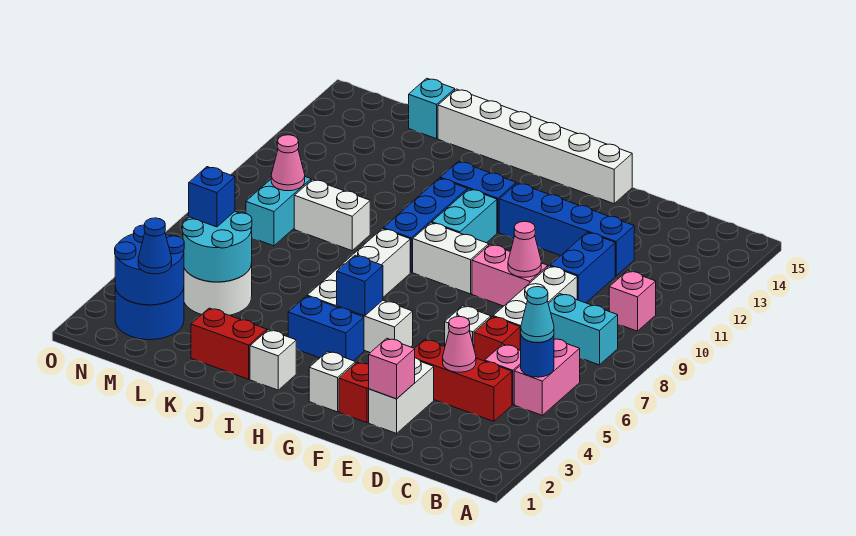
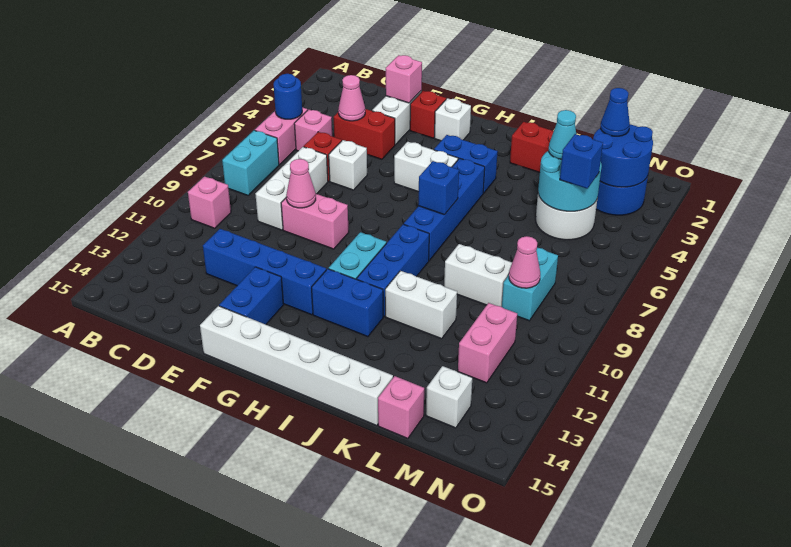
cyan cone B5 level 3 -> cyan cone L4 level 3
cyan brick B8:C8 level 1 -> cyan brick B7:B8 level 1
red brick C4:E4 level 1 -> red brick D4:E4 level 1
blue brick D10:D11 level 1 -> blue brick F13:F14 level 1
white brick G9:H9 level 1 -> white brick J11:K11 level 1
blue brick H5 level 2 -> blue brick I7 level 2
white brick I2 level 1 -> white brick M14 level 1
white brick I5:I8 level 1 -> blue brick I5:I8 level 1
cyan brick L15 level 1 -> pink brick L15 level 1
none -> pink brick M11:M12 level 1

